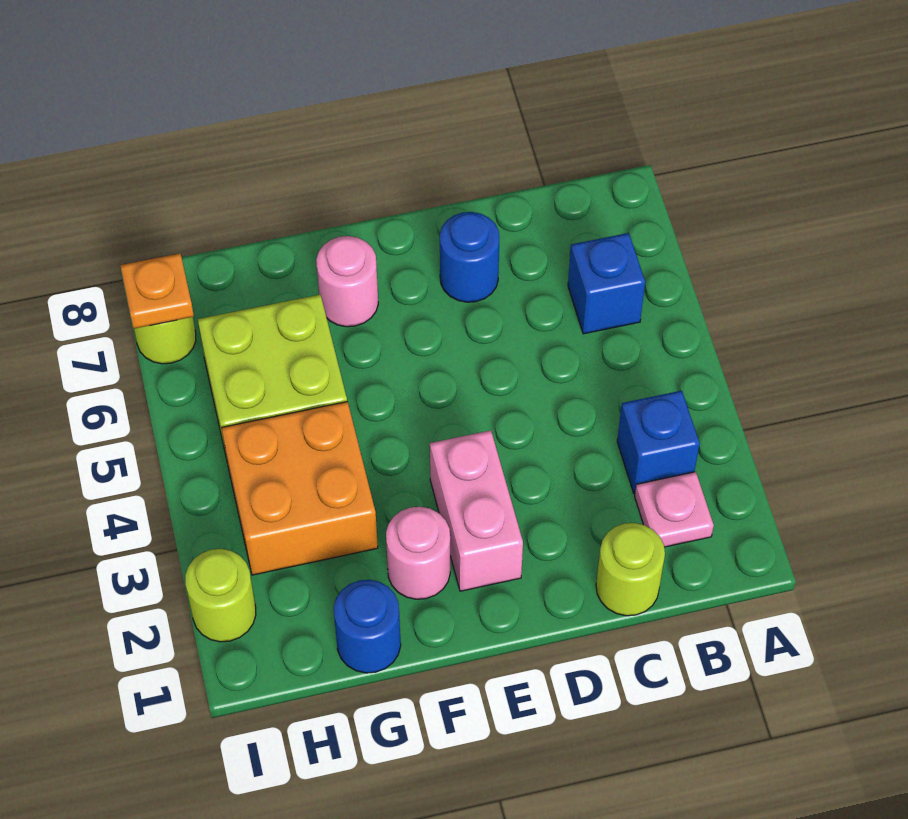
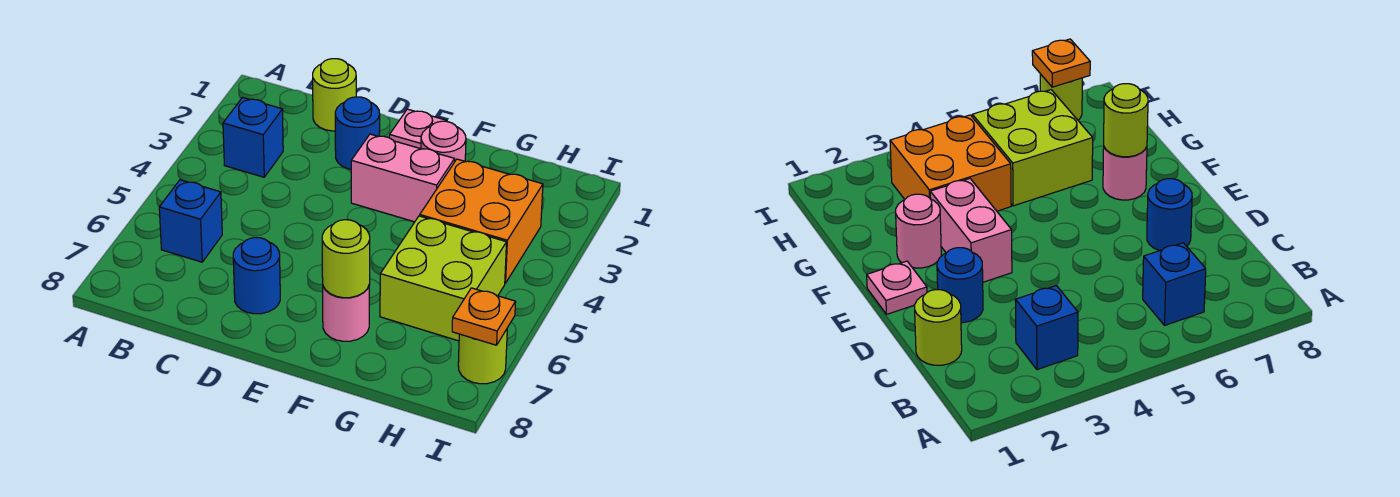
pink plate B2 level 1 -> pink plate E1 level 1
pink brick E2:E3 level 1 -> pink brick E3:F3 level 1
blue round brick G1 level 1 -> blue round brick D2 level 1
lime round brick I2 level 1 -> lime round brick F7 level 2

